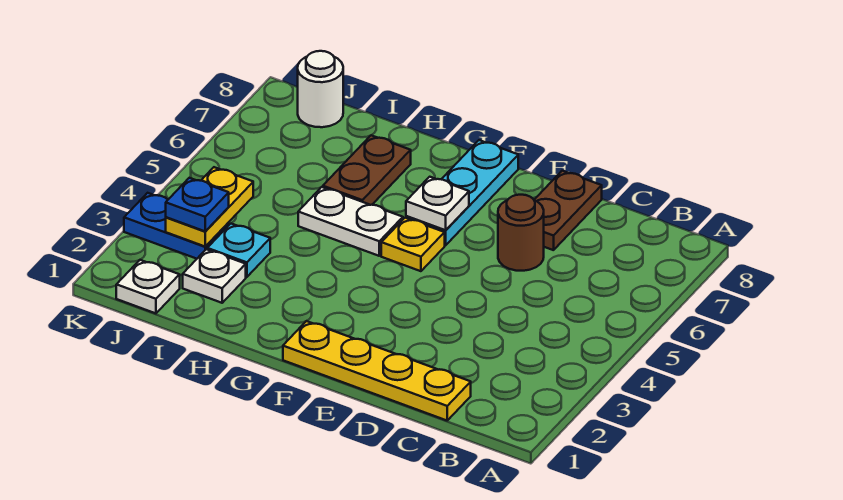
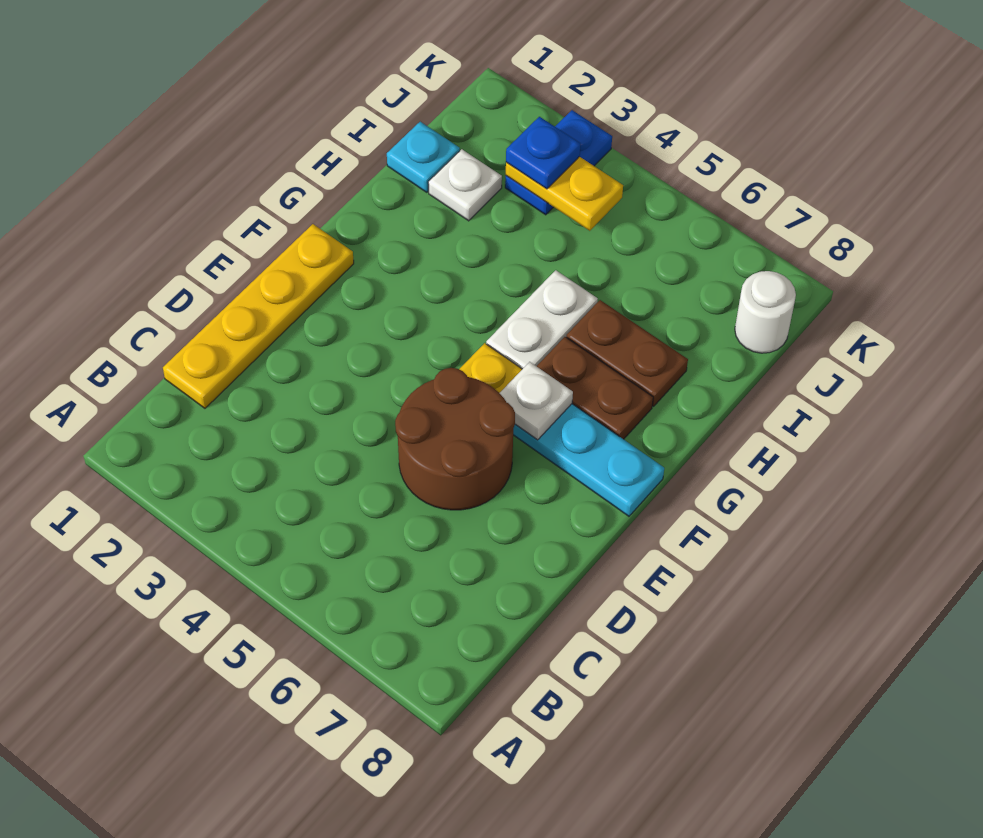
brown round brick D6 level 1 -> brown round brick D5:E6 level 1
brown plate D7:D8 level 1 -> brown plate G6:G7 level 1
cyan plate I3 level 1 -> cyan plate I1 level 1
white plate J1 level 1 -> none

